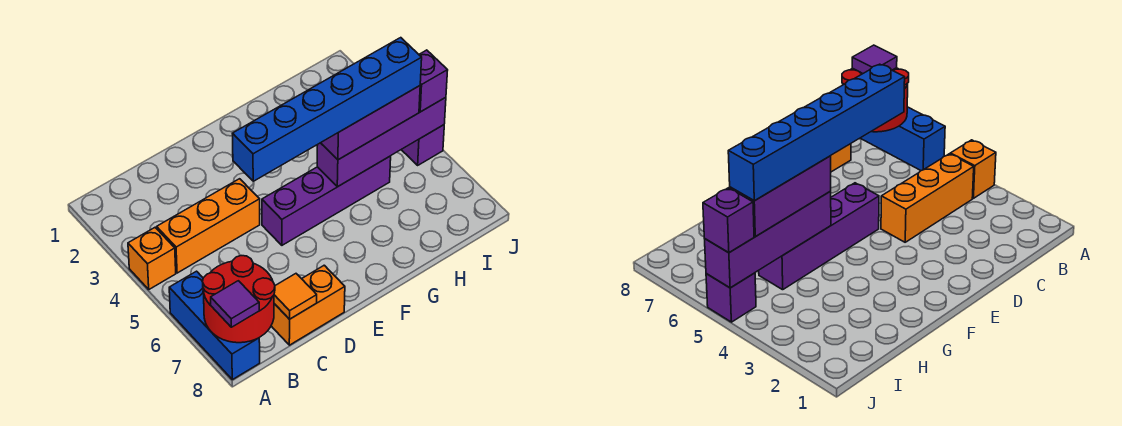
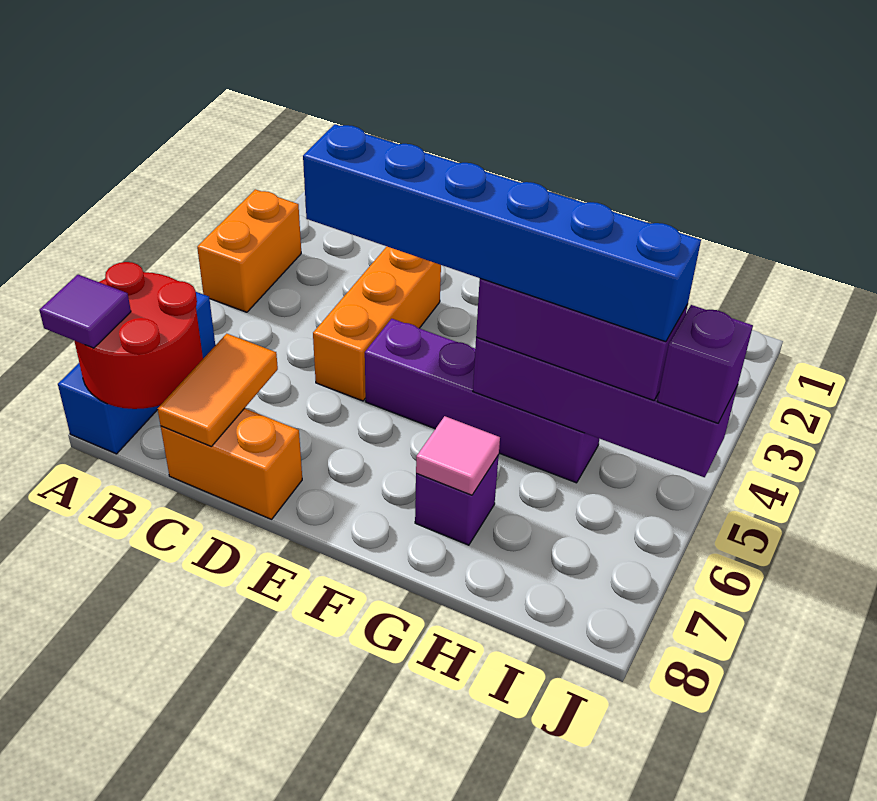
orange brick A4 level 1 -> orange brick A3:A4 level 1
orange brick B4:D4 level 1 -> orange brick D3:D5 level 1
orange tile C8 level 2 -> orange tile C7:C8 level 2
none -> pink tile G7 level 2
purple brick J5 level 1 -> purple brick G7 level 1

